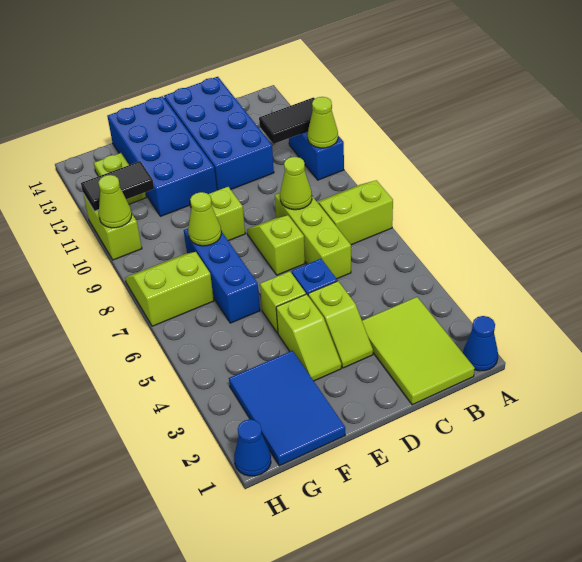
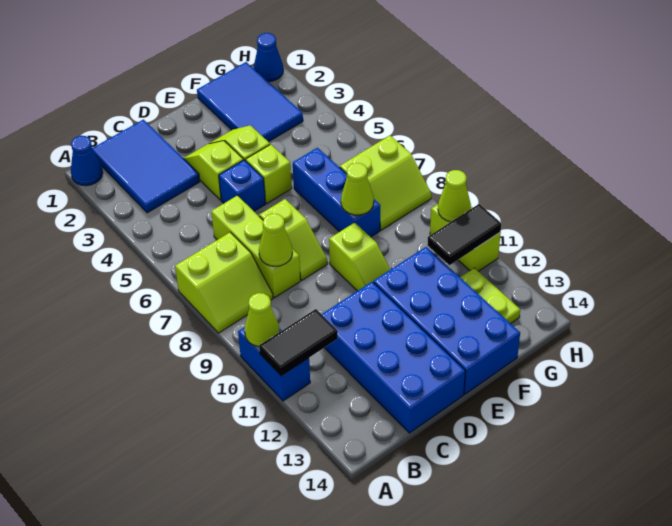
lime tile B1:C3 level 1 -> blue tile B1:C3 level 1

